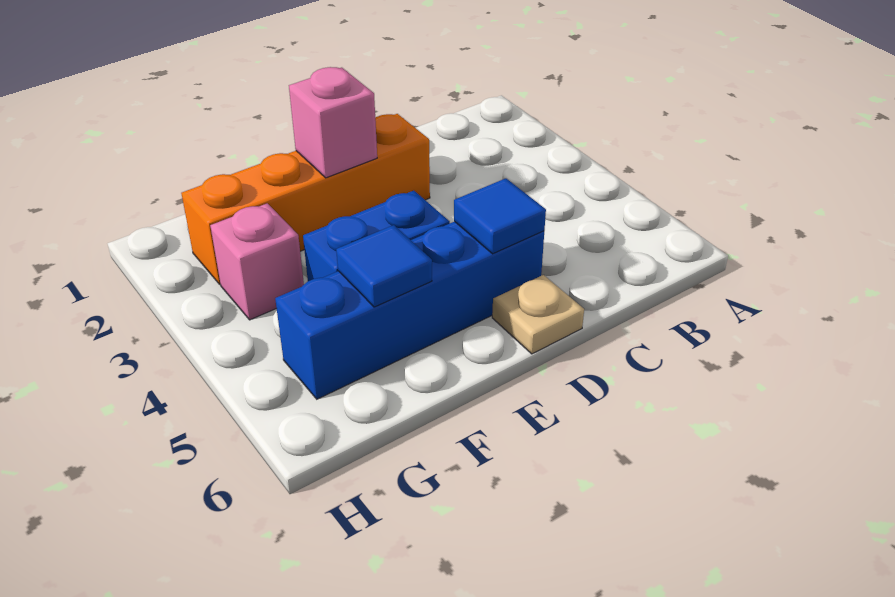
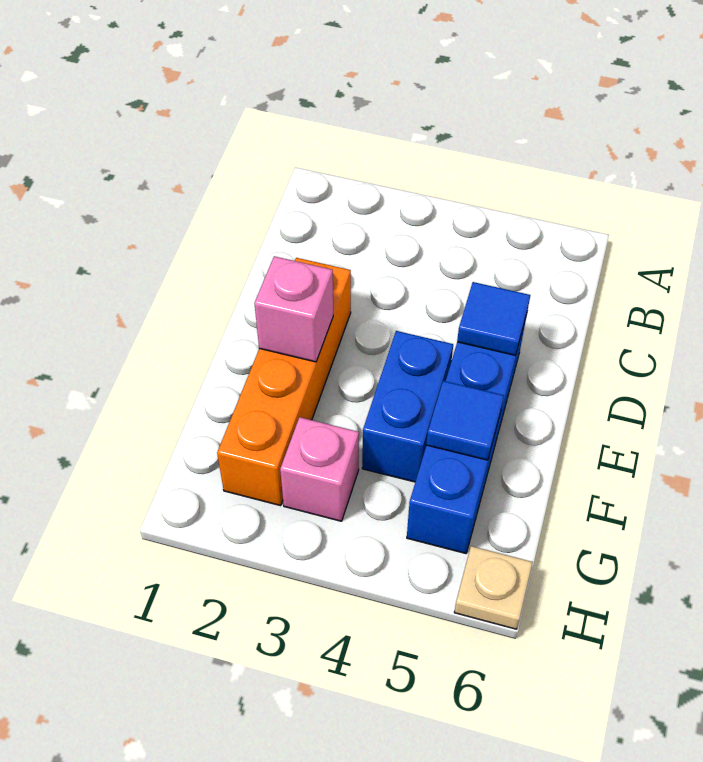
tan plate D6 level 1 -> tan plate H6 level 1

